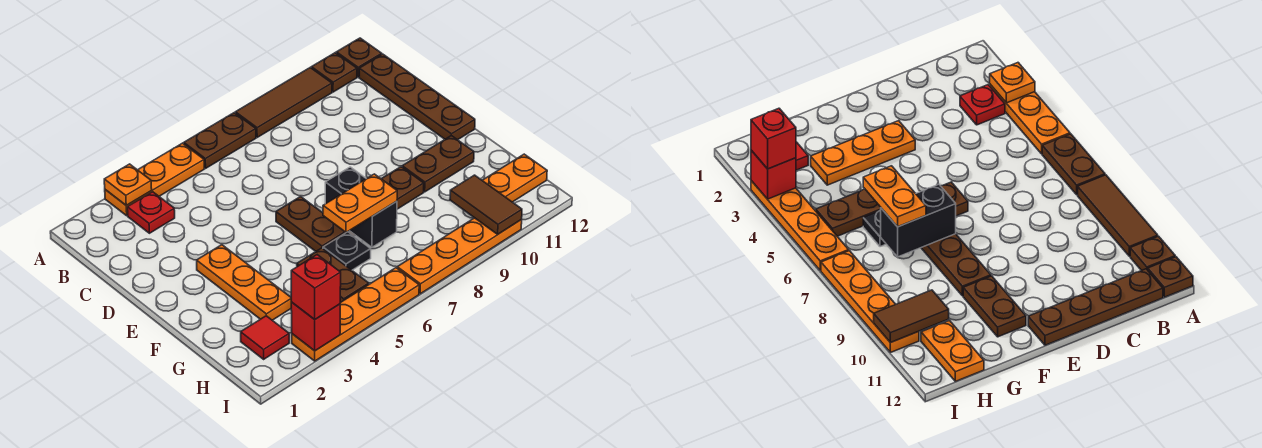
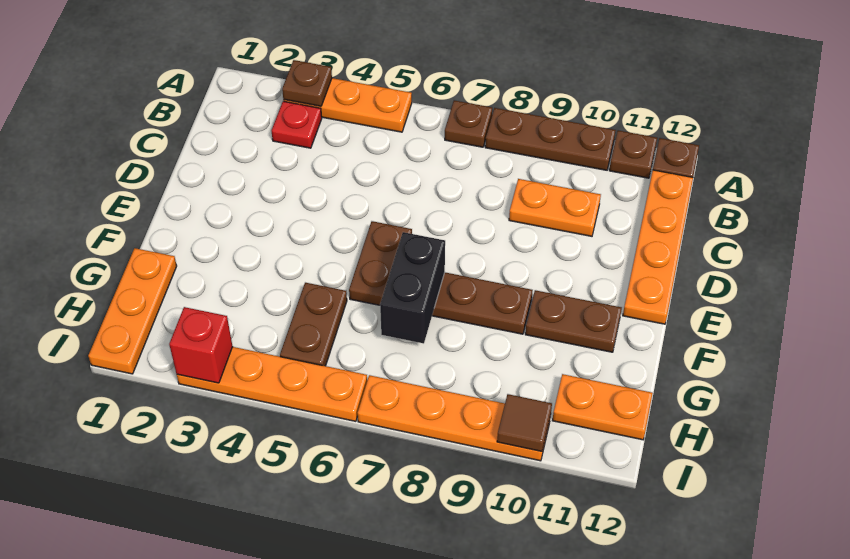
orange plate A3 level 2 -> brown plate A3 level 2
brown plate A6:A7 level 1 -> brown plate A7 level 1
brown tile A8:A10 level 1 -> brown plate A8:A10 level 1
brown plate B12:E12 level 1 -> orange plate B12:E12 level 1
orange plate E3:G3 level 1 -> orange plate G1:I1 level 1
black plate G6 level 1 -> none
orange plate G6:G7 level 3 -> orange plate C9:C10 level 1
red tile H2 level 1 -> none
brown tile H10:I10 level 2 -> brown tile I10 level 2
red brick I3 level 3 -> none

